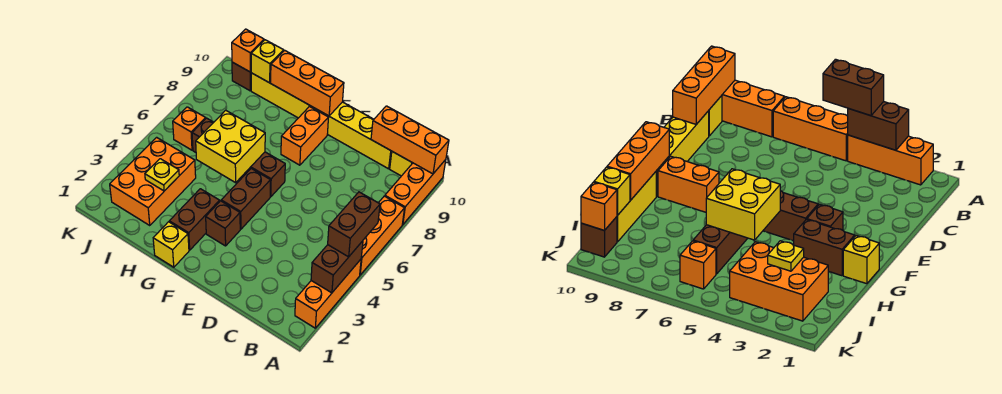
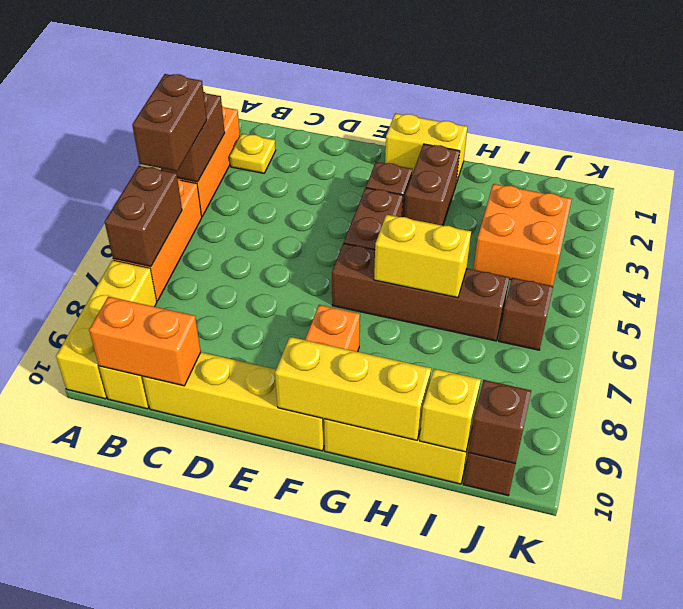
none -> brown brick A6:A7 level 2
orange brick A8:A10 level 1 -> yellow brick A8:A10 level 1
orange brick A10:C10 level 2 -> orange brick B10:C10 level 2
orange brick F10:H10 level 2 -> yellow brick F10:H10 level 2
yellow brick G1 level 1 -> yellow brick F1:G1 level 1
yellow brick G5:H6 level 2 -> yellow brick G6:H6 level 2
orange brick I2:J4 level 1 -> orange brick I3:J4 level 1
yellow plate I3 level 2 -> yellow plate B2 level 1
orange brick J6 level 1 -> brown brick J6 level 1
orange brick J10 level 2 -> brown brick J10 level 2

